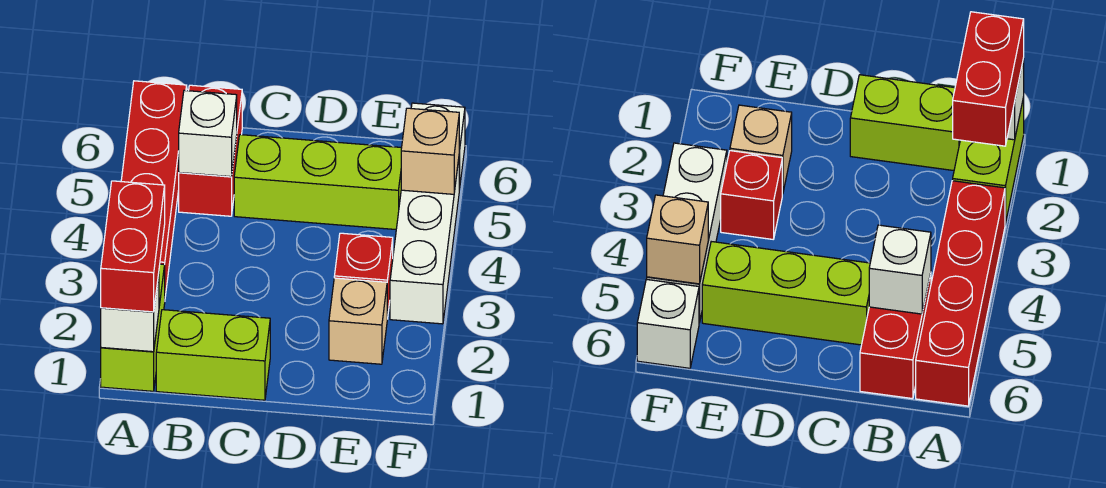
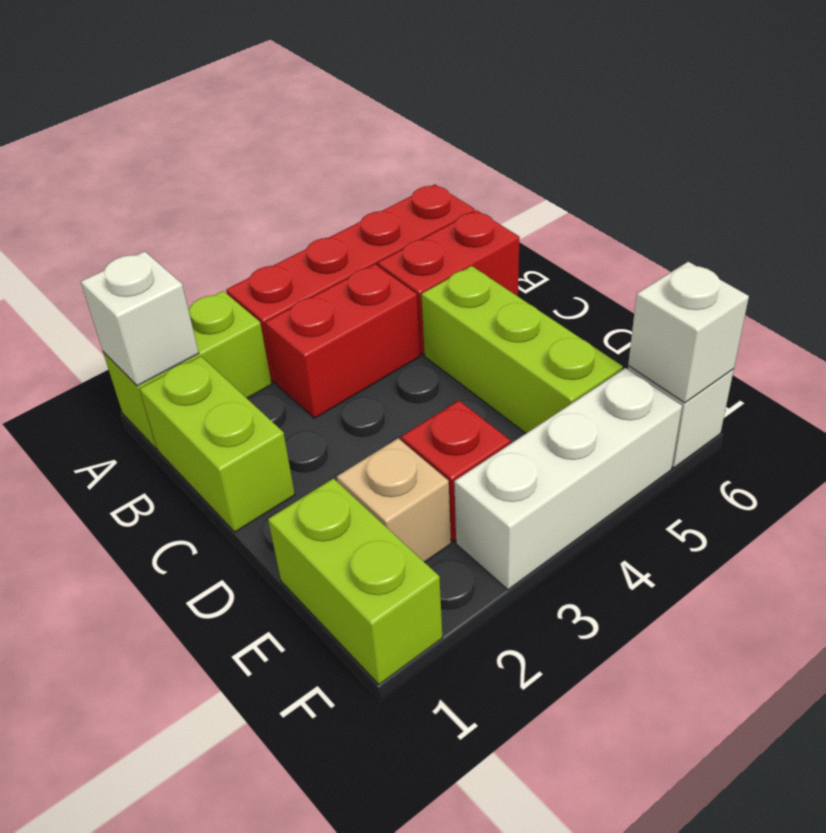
red brick A1:A2 level 3 -> red brick B3:B4 level 1
white brick B5 level 2 -> white brick F6 level 2
none -> lime brick E1:F1 level 1
tan brick F5 level 2 -> none

